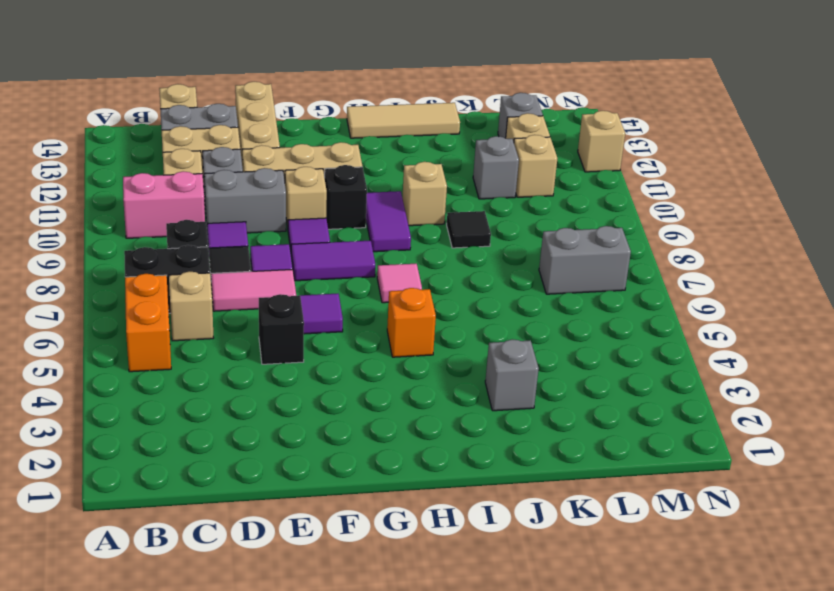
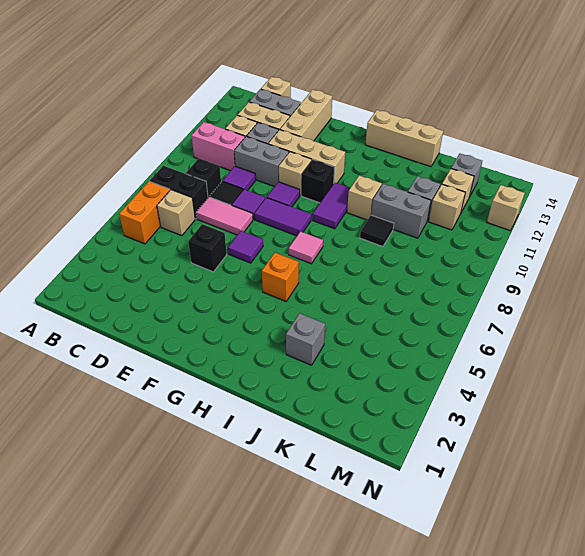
tan tile H14:J14 level 1 -> tan brick H14:J14 level 1
grey brick L7:M7 level 1 -> grey brick J10:K10 level 1

